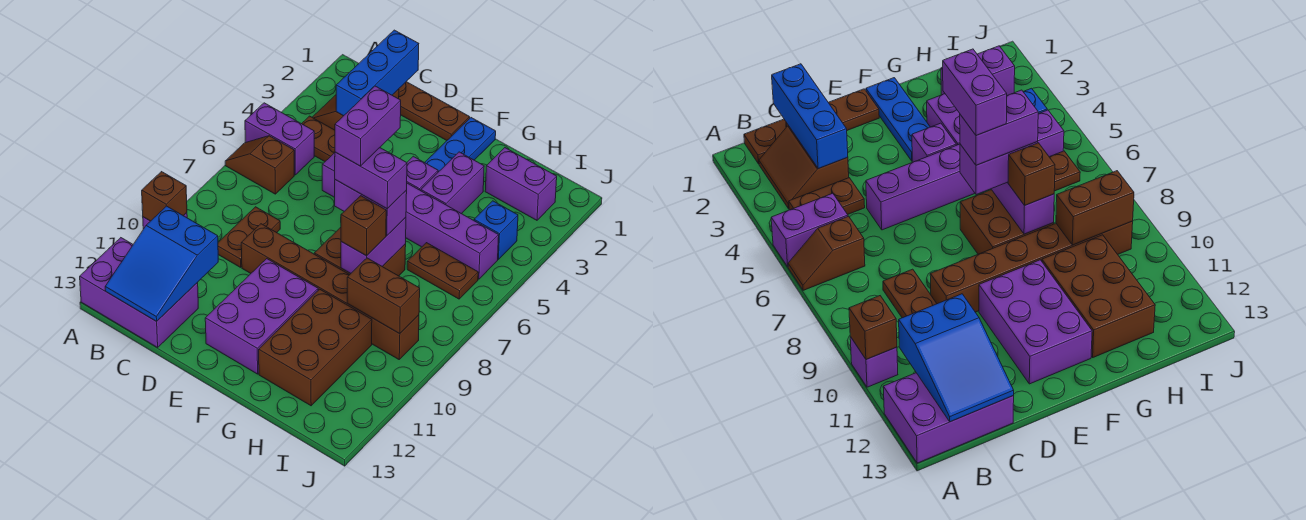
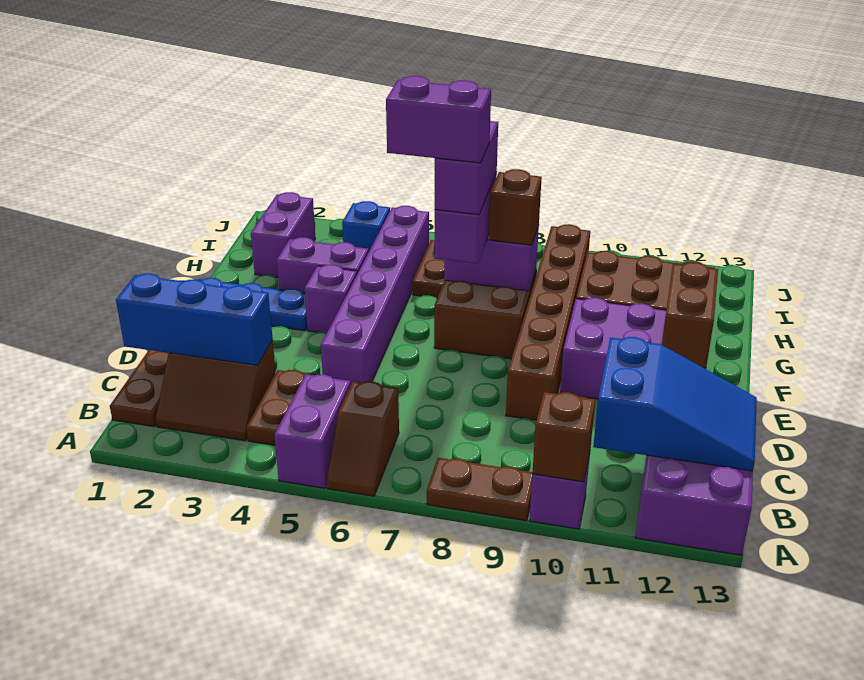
brown plate C8:C9 level 1 -> brown plate A8:A9 level 1
brown brick H9:I9 level 2 -> brown brick E12:F12 level 2

